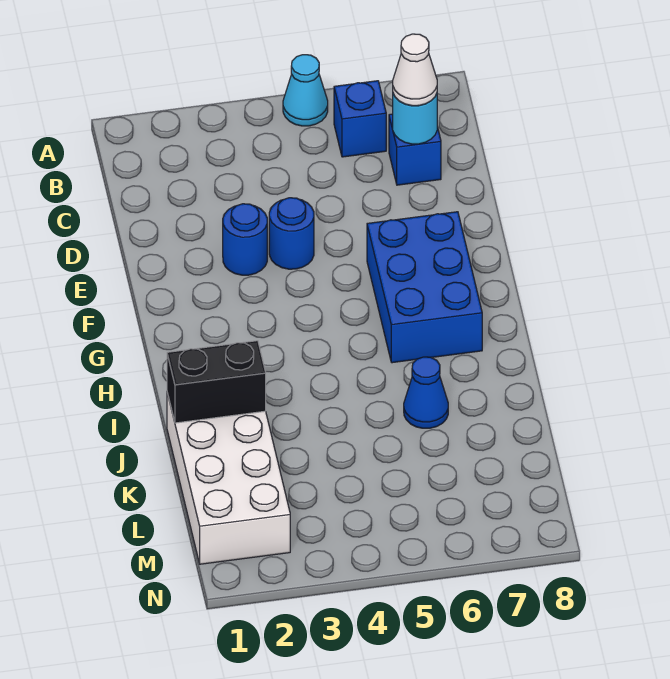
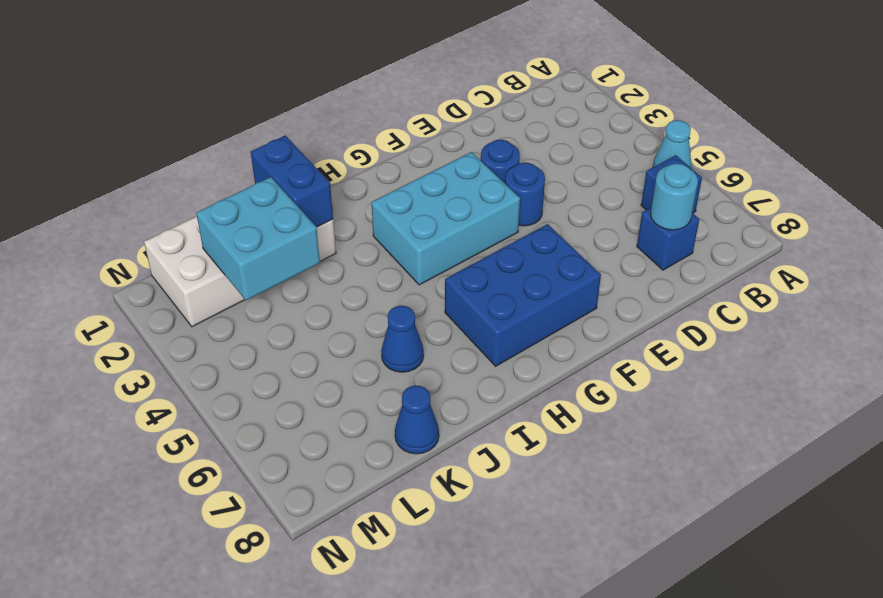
white cone C7 level 3 -> none
none -> cyan brick F3:H4 level 1
black brick J1:J2 level 2 -> blue brick J1:J2 level 2
none -> cyan brick K2:L3 level 2
none -> blue cone K8 level 1

